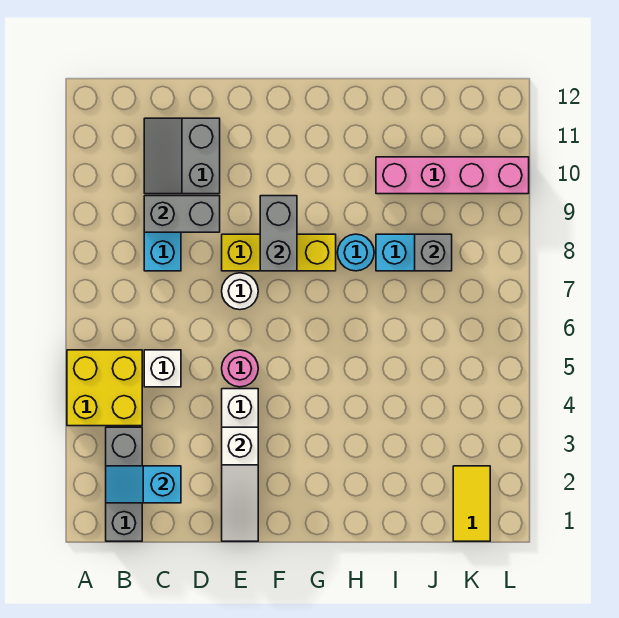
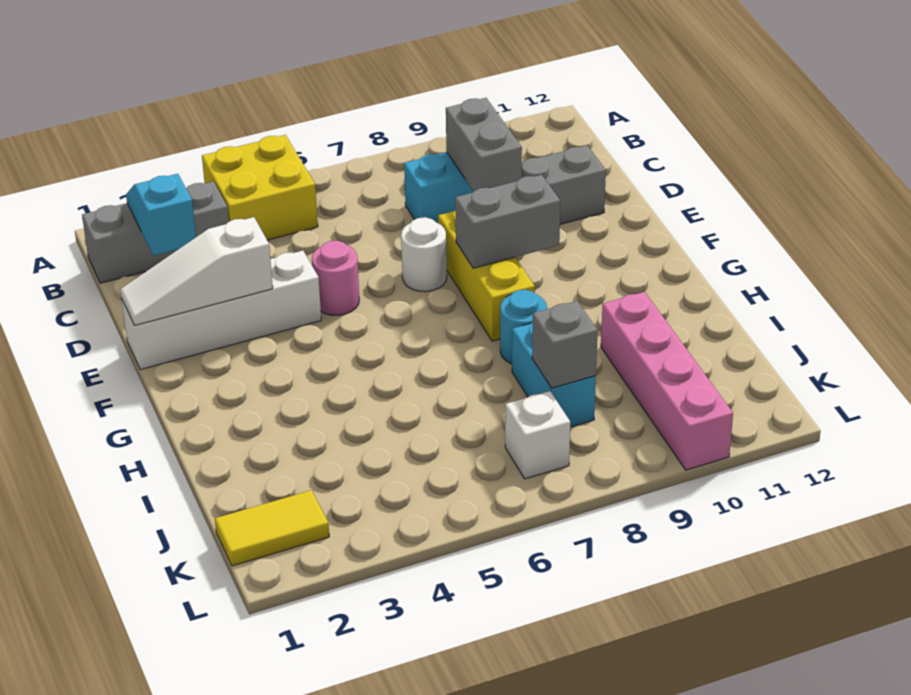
white brick C5 level 1 -> white brick K7 level 1

